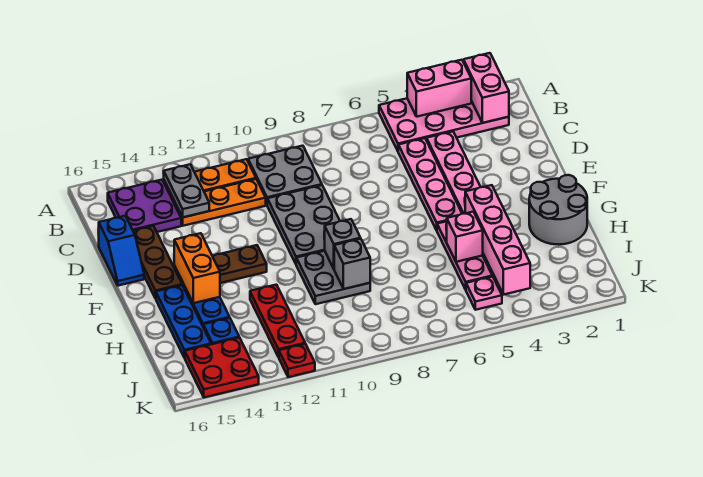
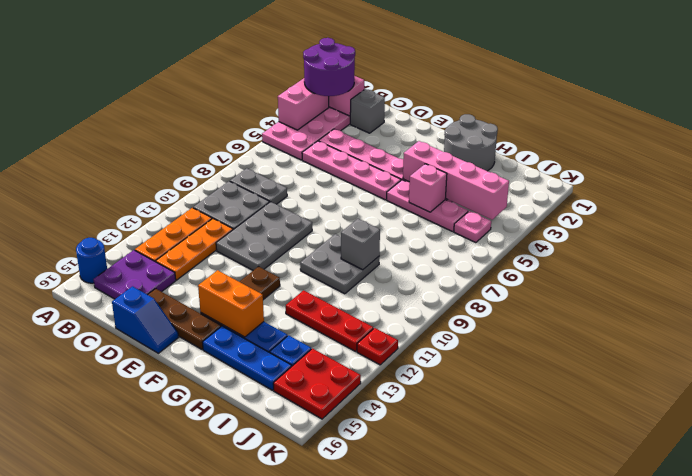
none -> purple round brick A2:B3 level 3
none -> blue round brick A15 level 1
grey plate B13:C13 level 2 -> grey plate B8:C8 level 1
grey plate D9:F10 level 1 -> grey plate D9:E11 level 1
grey brick G9 level 2 -> grey brick C2 level 1

